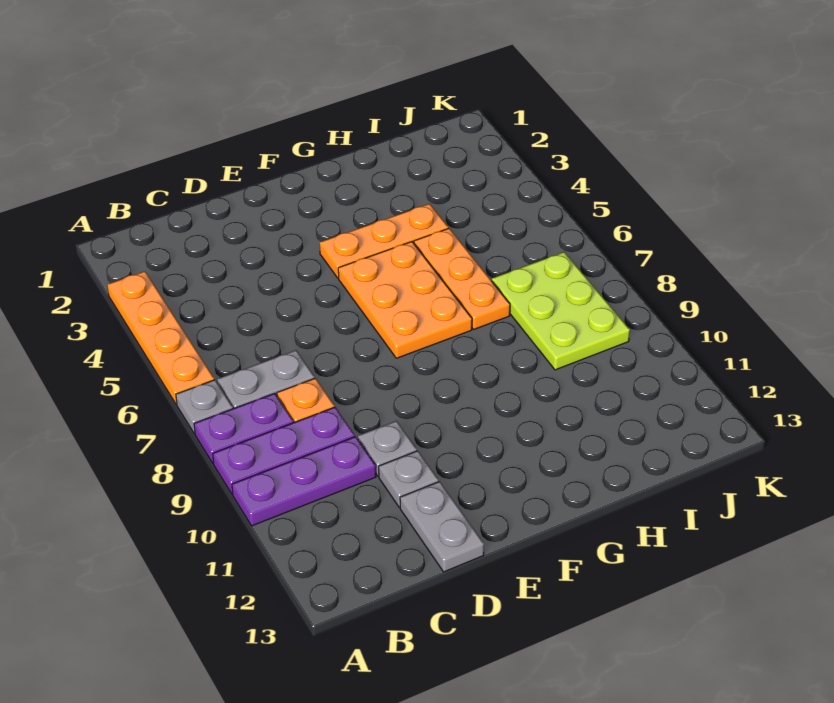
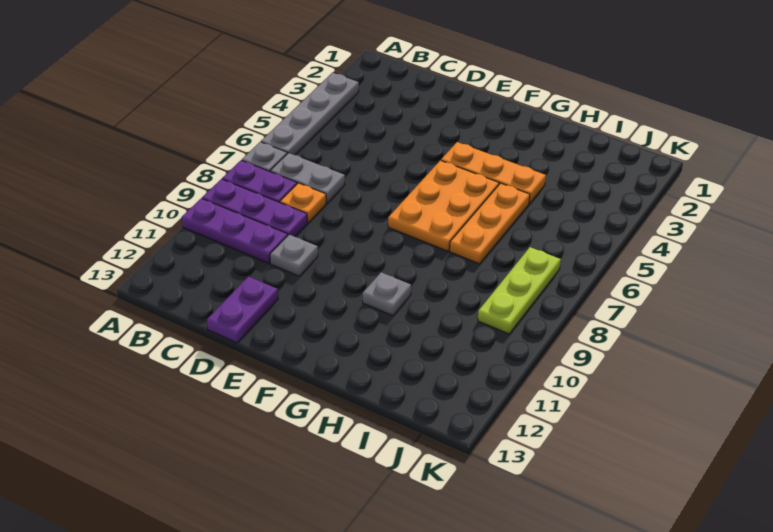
orange plate A3:A6 level 1 -> grey plate A3:A6 level 1
grey plate D11 level 1 -> grey plate G10 level 1
grey plate D12:D13 level 1 -> purple plate D12:D13 level 1
lime plate I7:J9 level 1 -> lime plate J7:J9 level 1

